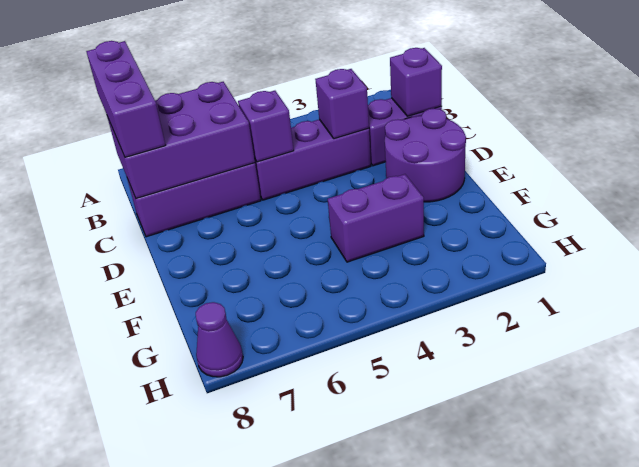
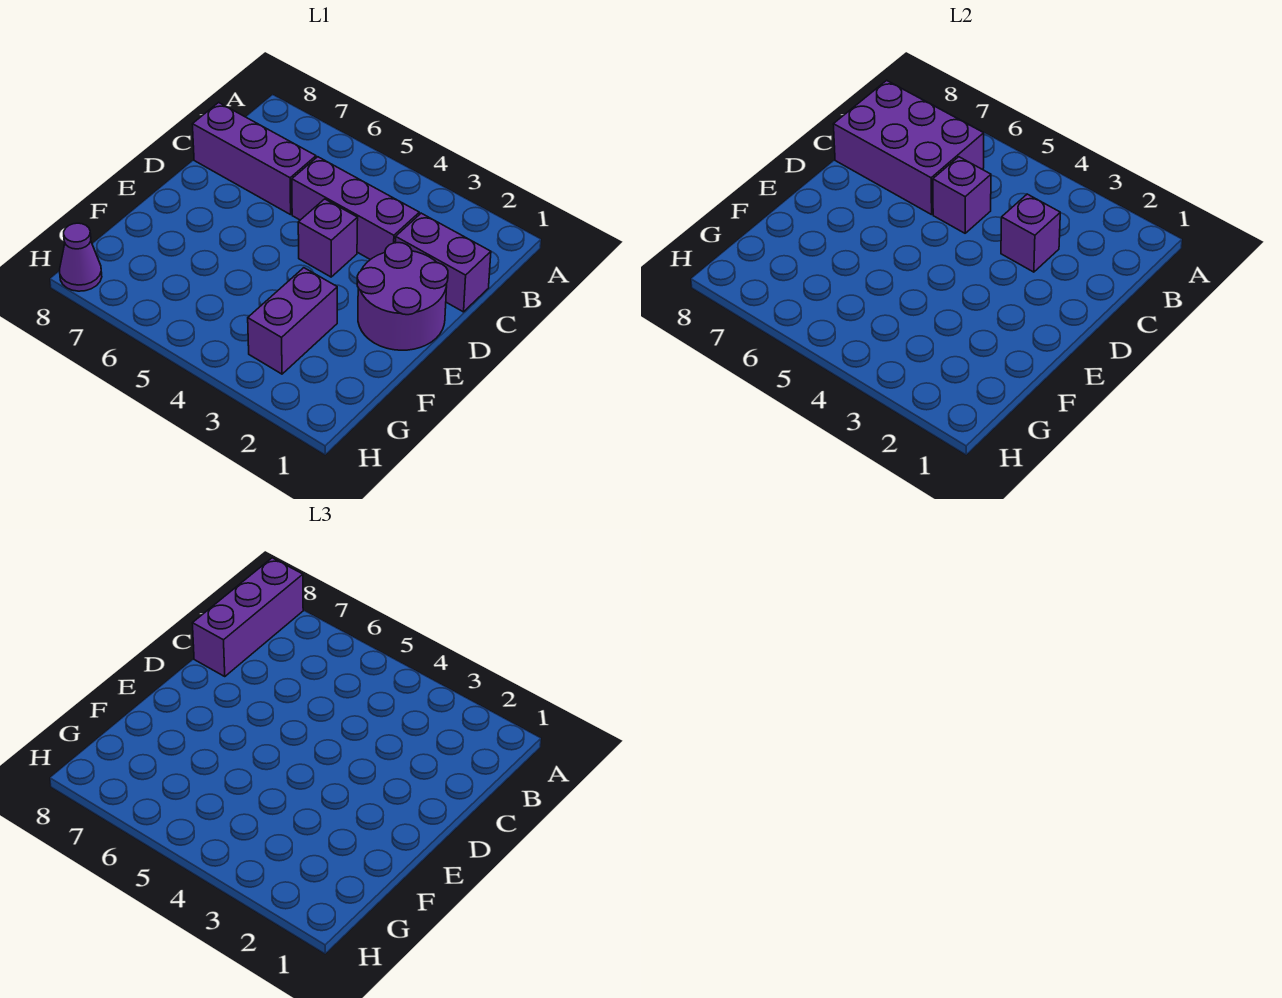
purple brick C1 level 2 -> purple brick D4 level 1
purple brick F3:F4 level 1 -> purple brick F3:G3 level 1

